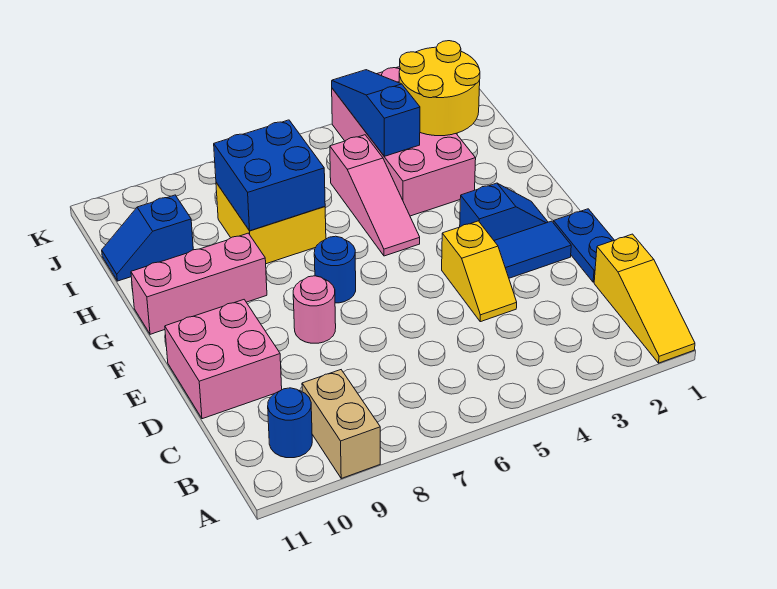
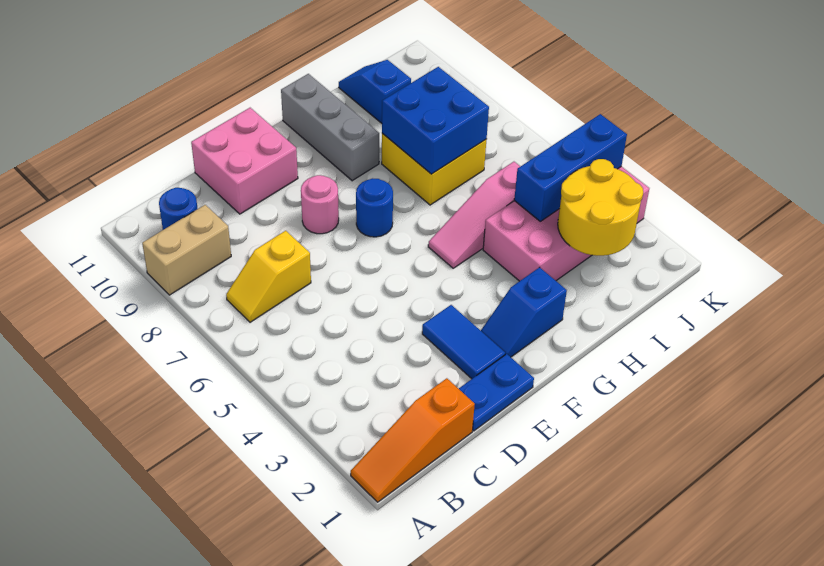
yellow slope A1:C1 level 1 top C -> orange slope A1:C1 level 1 top C
yellow slope D4:E4 level 1 top E -> yellow slope B7:C7 level 1 top C
blue slope F2:F3 level 1 top 3 -> blue slope F2:G2 level 1 top G
pink brick G9:G11 level 1 -> grey brick G9:G11 level 1
blue slope I4:K4 level 2 top I -> blue brick I4:K4 level 2

